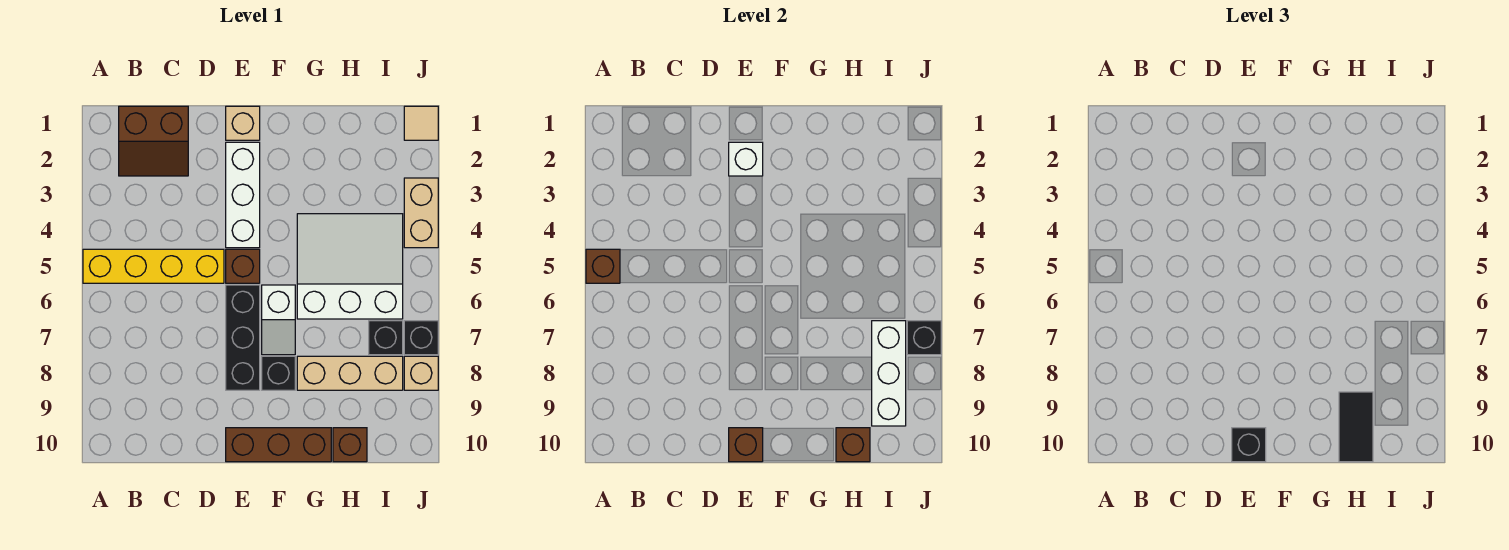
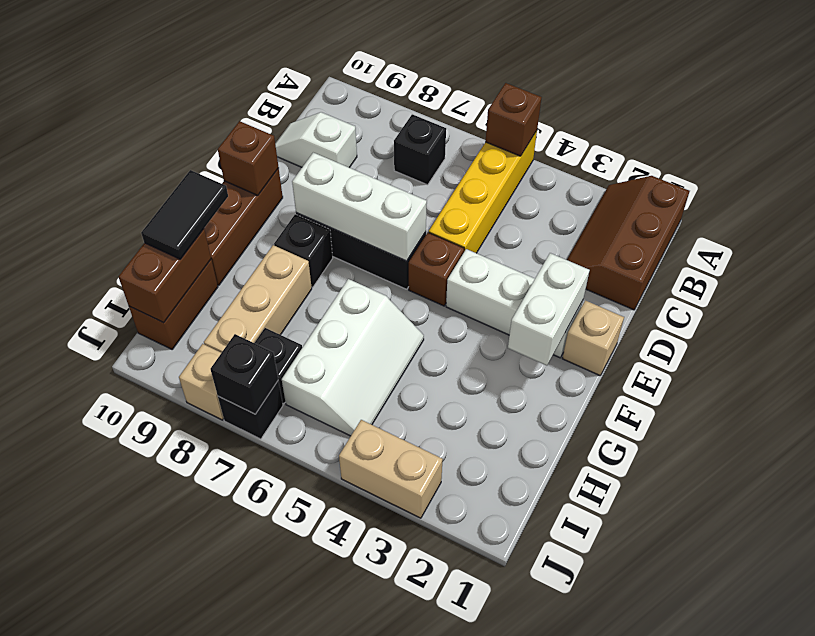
brown slope B1:C2 level 1 top 1 -> brown slope A1:C2 level 1 top 1
white brick E2 level 2 -> white brick E2:F2 level 2
black brick E10 level 3 -> black brick B7 level 1
white slope F6:F7 level 1 top 6 -> white slope C9:C10 level 1 top 9
white slope G4:I6 level 1 top 6 -> white slope G5:I6 level 1 top 6
black tile H9:H10 level 3 -> black tile G10:H10 level 3
brown brick H10 level 1 -> brown brick H10:I10 level 1
brown brick H10 level 2 -> brown brick H10:I10 level 2
white brick I7:I9 level 2 -> white brick E6:E8 level 2
tan tile J1 level 1 -> none

